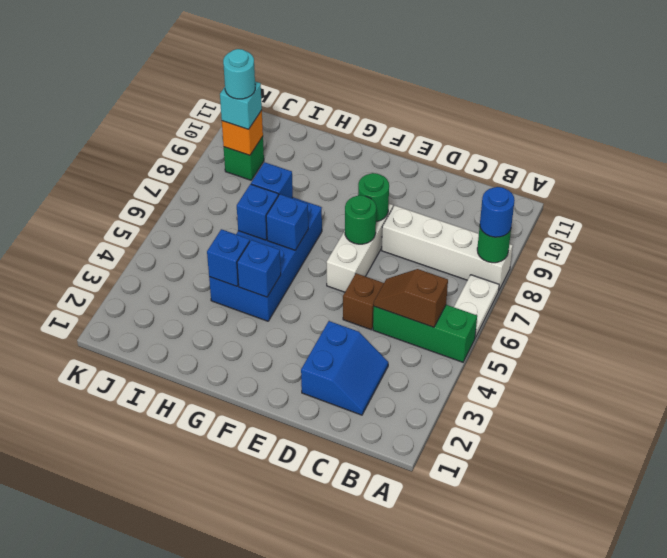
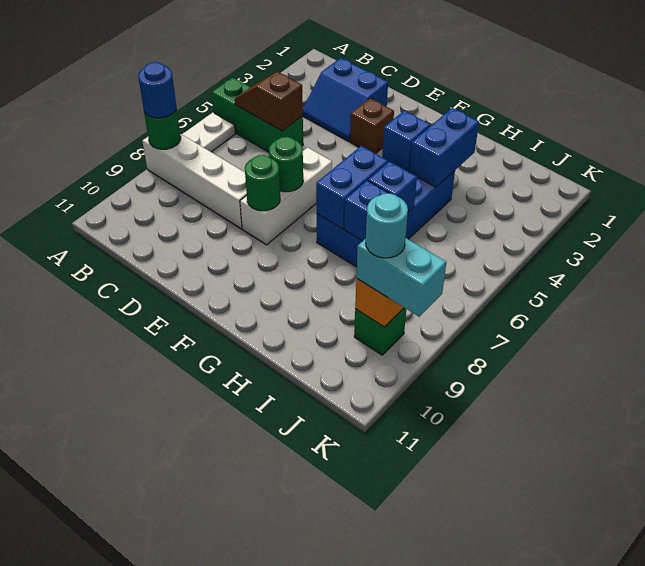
brown slope B5:C5 level 2 top B -> brown slope B5:C5 level 2 top C
blue slope C2:D3 level 1 top D -> blue slope C2:D3 level 1 top 2
brown brick D5 level 1 -> brown brick E3 level 1
blue brick G6 level 2 -> blue brick G6:G7 level 2
blue brick H4 level 2 -> blue brick H3:H4 level 2
cyan brick J9 level 3 -> cyan brick J9:K9 level 3

